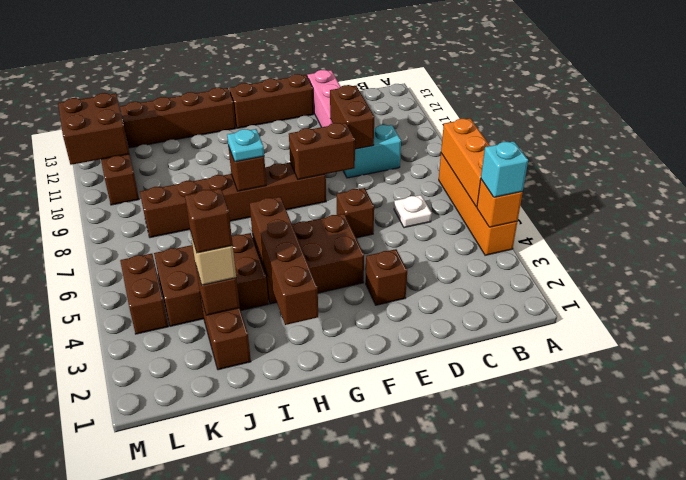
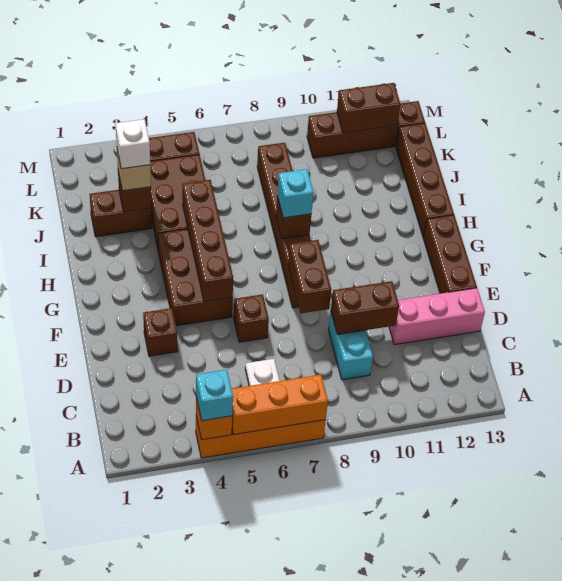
brown brick H2:H5 level 2 -> brown brick F5:I5 level 2
cyan plate H8 level 3 -> cyan brick H8 level 3
brown brick J3 level 4 -> white brick J3 level 4
brown brick L11:M12 level 2 -> brown brick L11:L12 level 2

